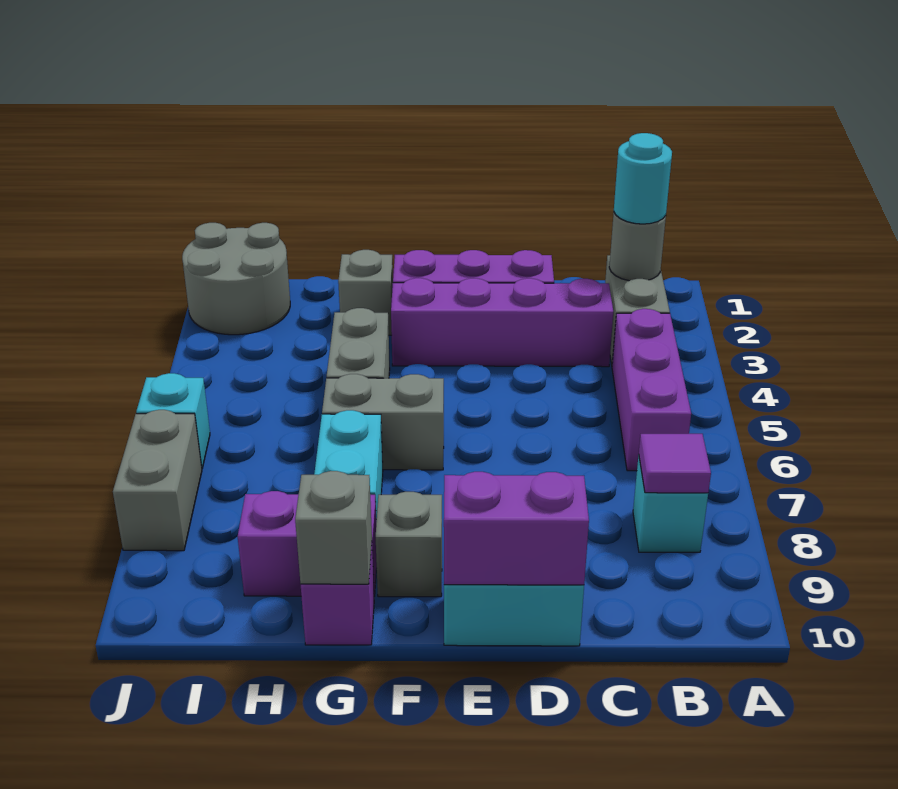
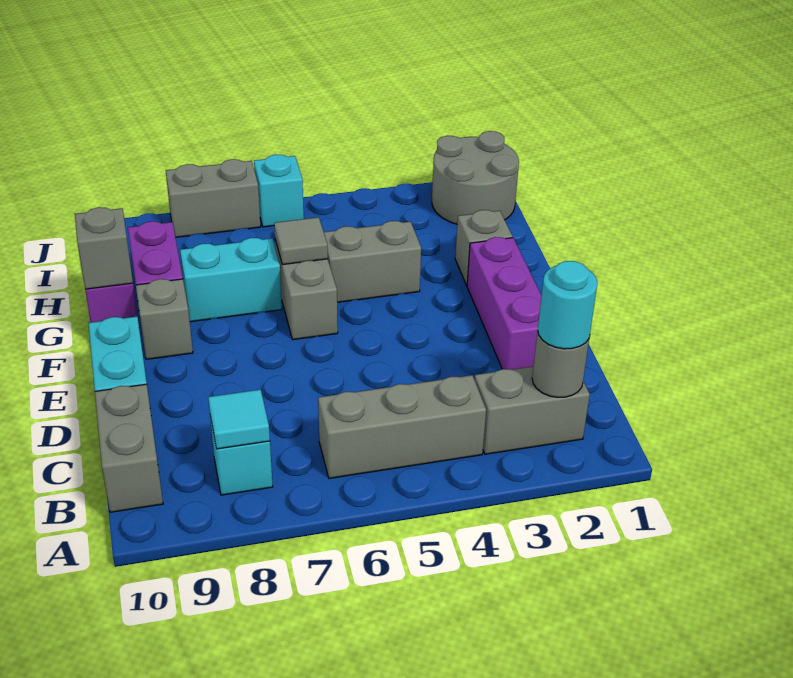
purple brick B4:B6 level 1 -> grey brick B4:B6 level 1
purple tile B8 level 2 -> cyan tile B8 level 2
none -> grey brick B10:C10 level 1
purple brick C3:F3 level 1 -> none
purple brick D10:E10 level 2 -> none
none -> grey tile G6 level 2

